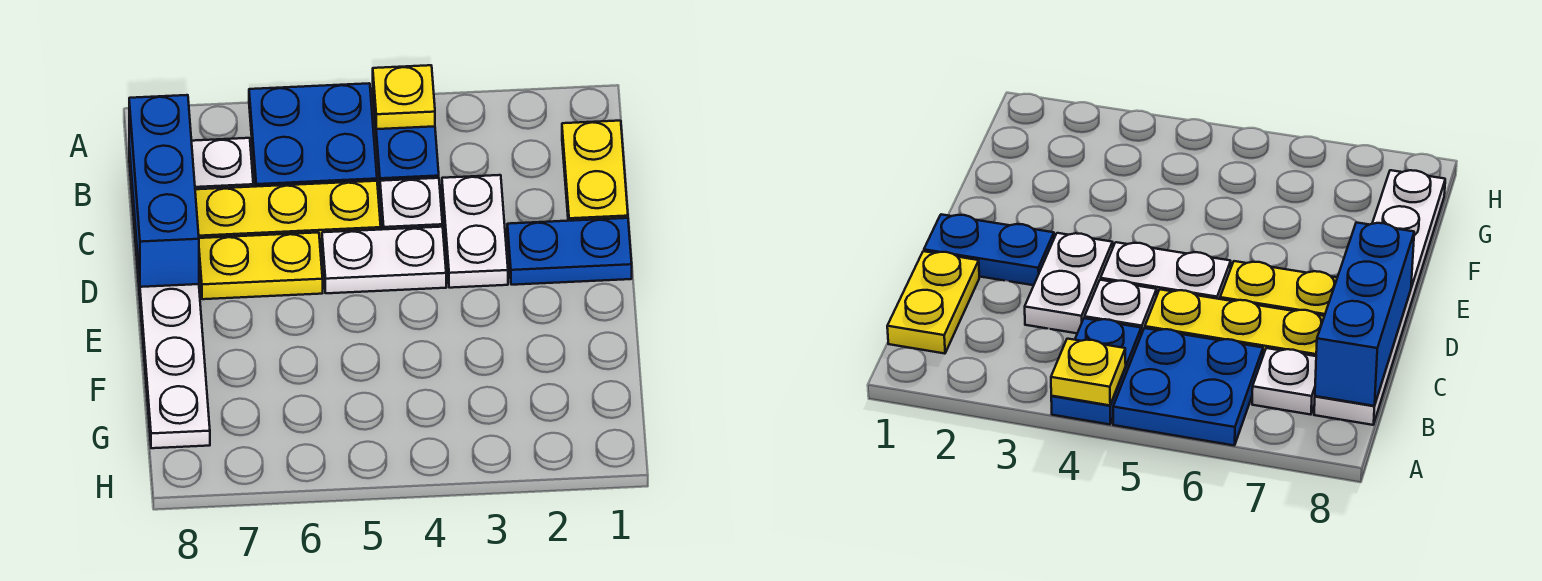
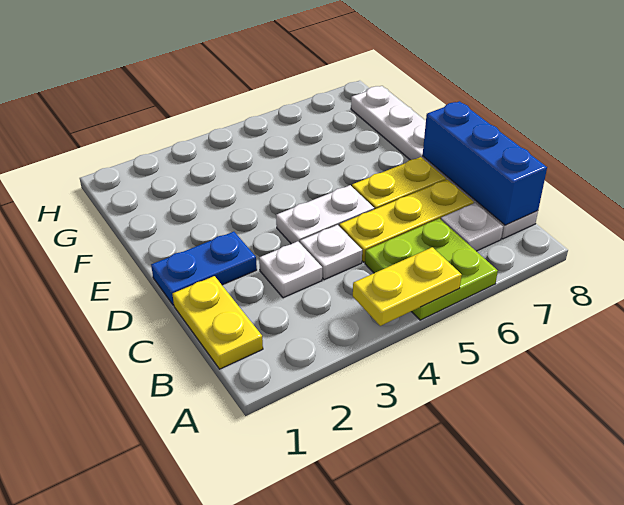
blue plate A4:B4 level 1 -> none
yellow plate A4 level 2 -> yellow plate A4:A5 level 2
blue plate A5:B6 level 1 -> lime plate A5:B6 level 1
white plate C3:D3 level 1 -> white plate C3 level 1

